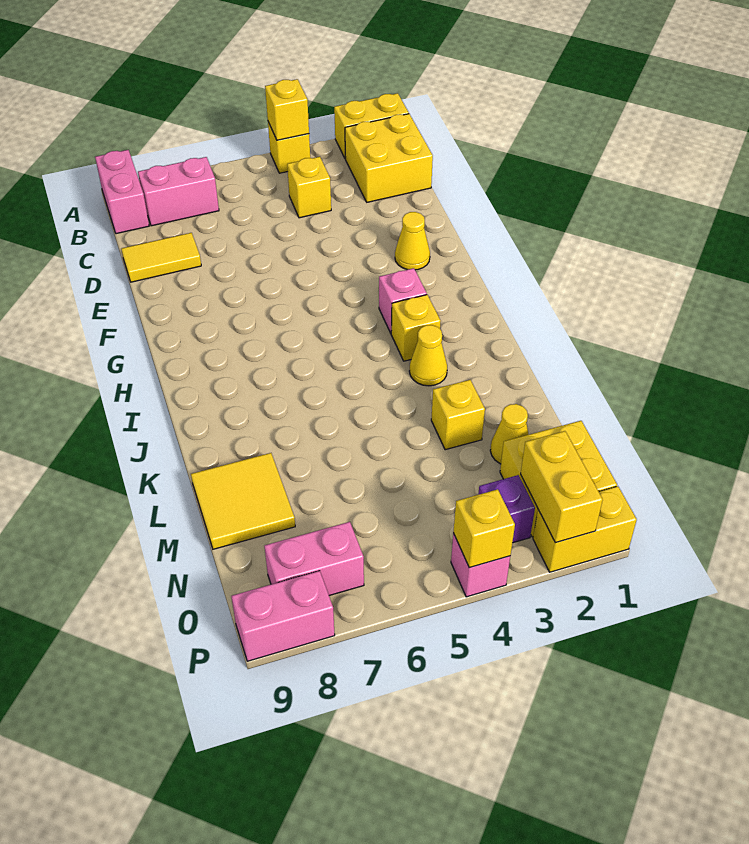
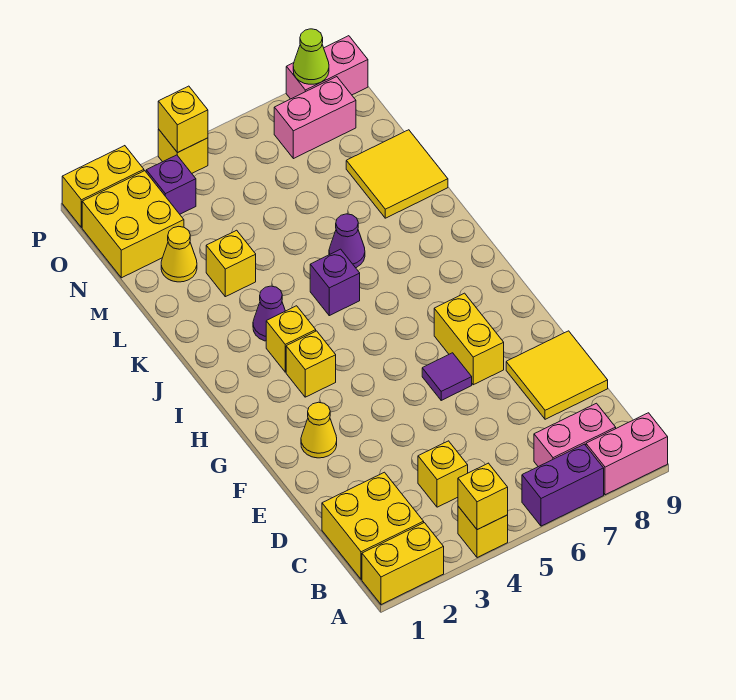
none -> purple brick A6:A7 level 1
pink brick A9:B9 level 1 -> pink brick A8:A9 level 1
yellow tile D8:D9 level 1 -> yellow tile D8:E9 level 1
none -> purple tile F6 level 1
pink brick H3 level 1 -> yellow brick H3 level 1
yellow cone J3 level 1 -> purple cone J3 level 1
none -> purple brick J5 level 1
none -> purple cone K6 level 1
yellow brick O2:P2 level 2 -> yellow brick F7:G7 level 1
pink brick P4 level 1 -> yellow brick P4 level 1
none -> lime cone P8 level 2

